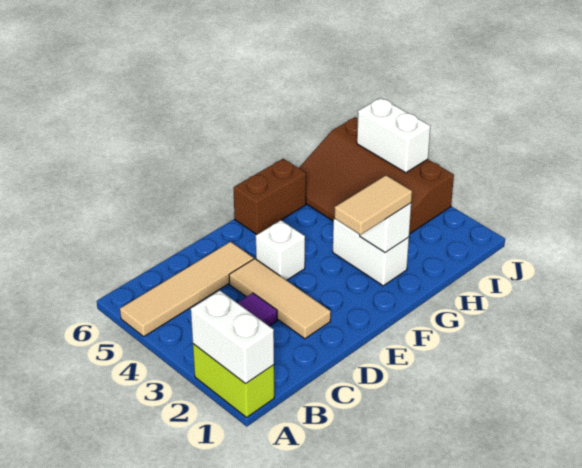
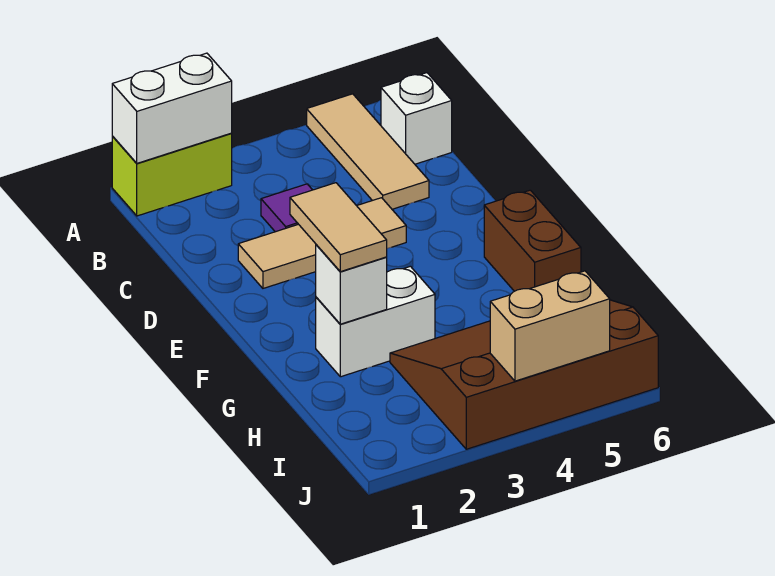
tan tile A5:D5 level 1 -> tan tile A5:C5 level 1
white brick E4 level 1 -> white brick B6 level 1
white brick J4:J5 level 2 -> tan brick J4:J5 level 2

